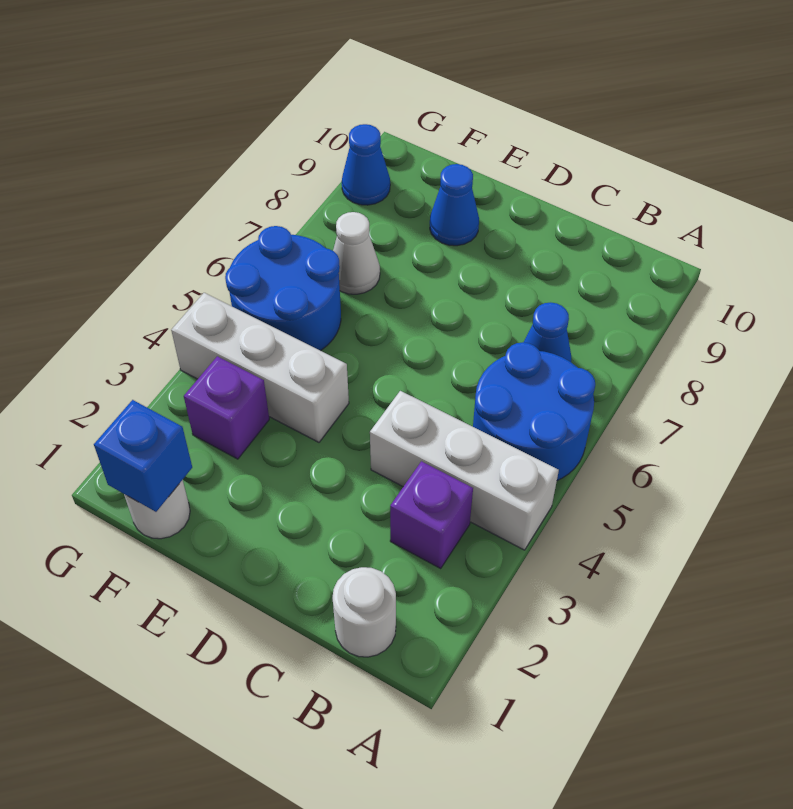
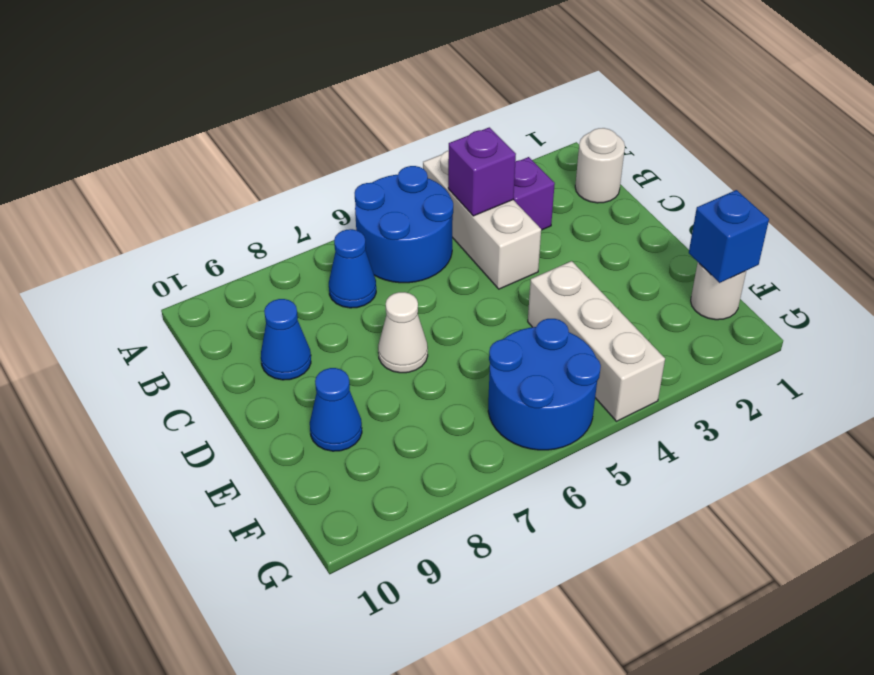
purple brick F3 level 1 -> purple brick B4 level 2
white cone F7 level 1 -> white cone D7 level 1
blue cone G9 level 1 -> blue cone C9 level 1

